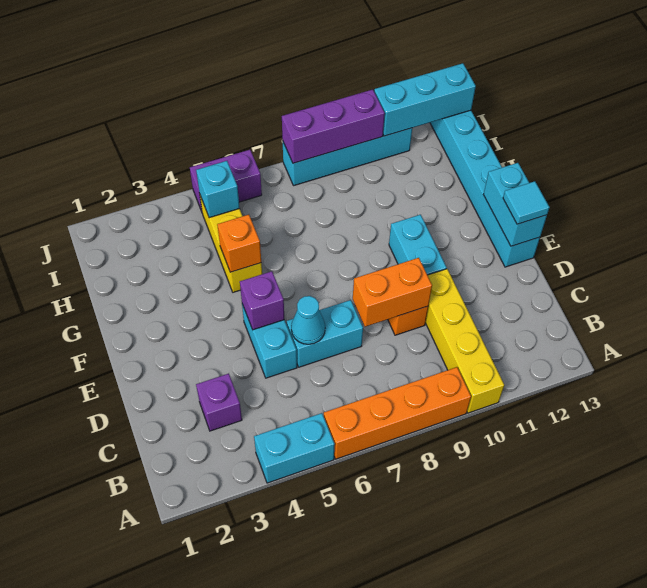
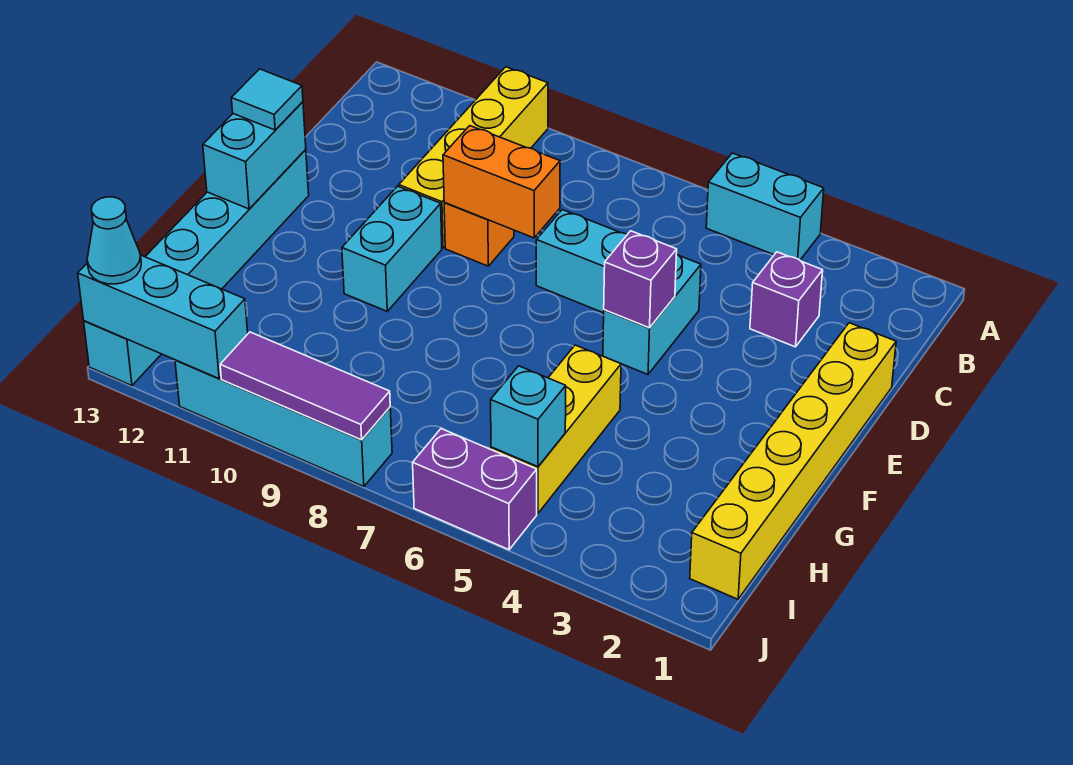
orange brick A6:A9 level 1 -> none
none -> yellow brick D1:I1 level 1
cyan cone D6 level 2 -> cyan cone J13 level 3
orange brick G5 level 2 -> none
purple brick J8:J10 level 2 -> purple tile J8:J10 level 2

